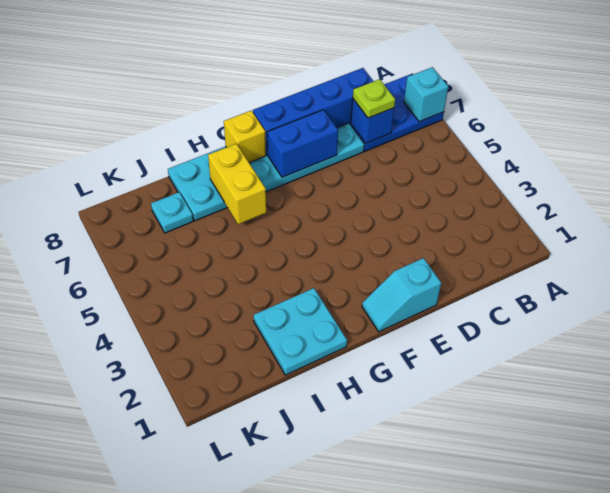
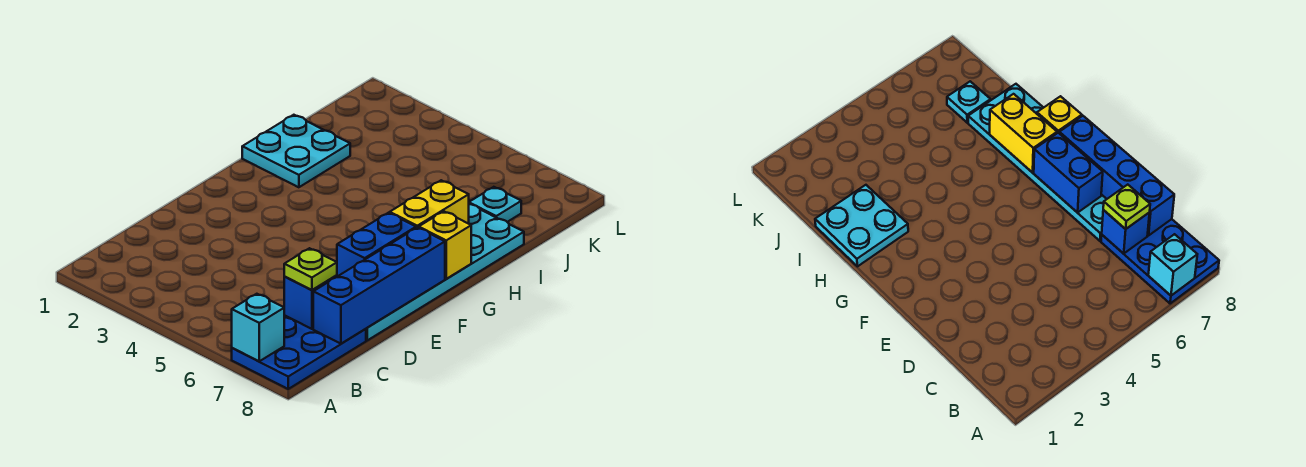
cyan slope E1:F1 level 1 top E -> none
yellow brick H6:H7 level 2 -> yellow brick G7:H7 level 2

